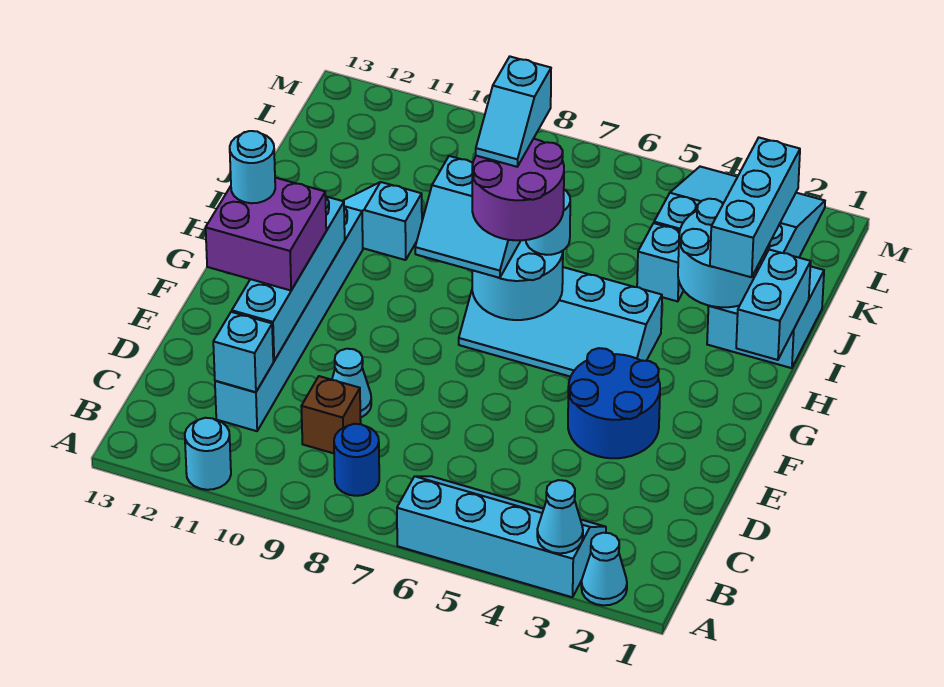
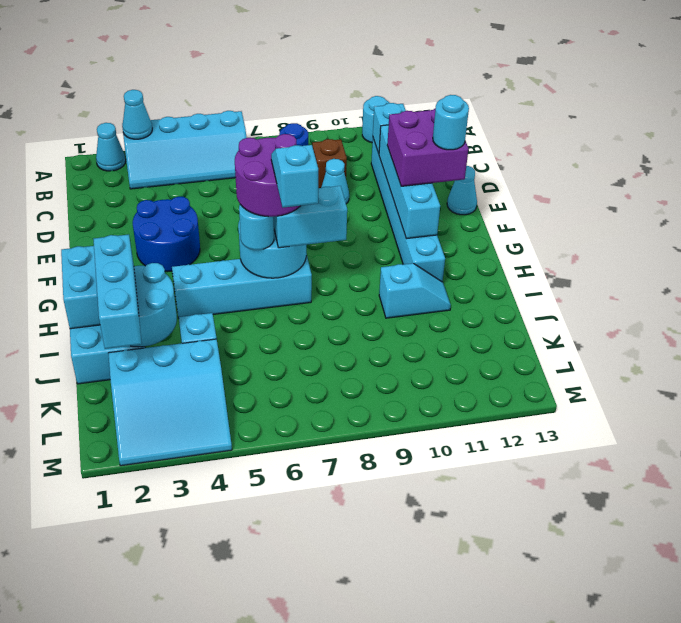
none -> cyan cone E13 level 1

